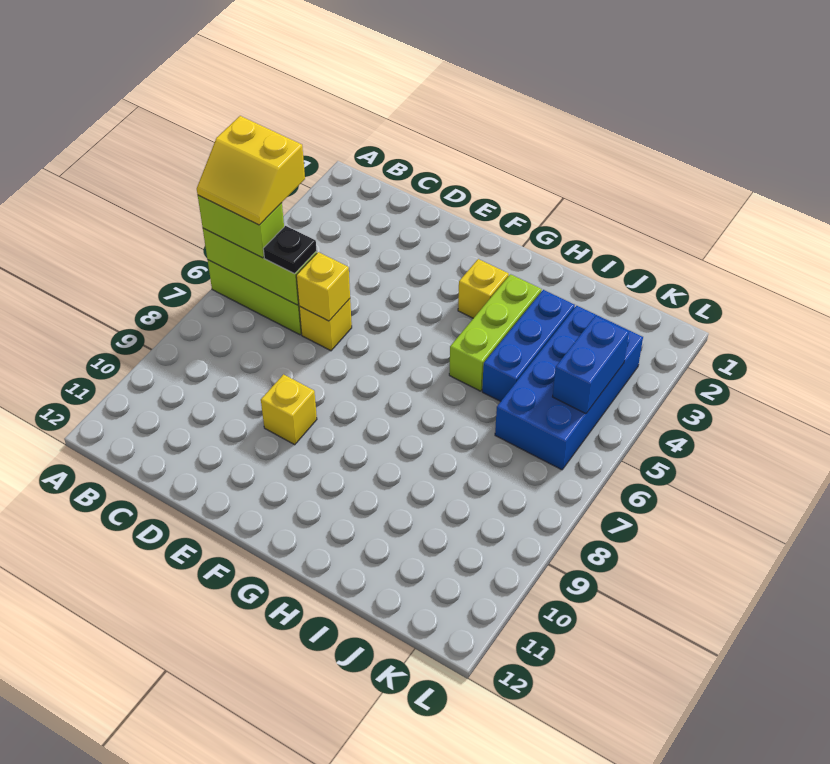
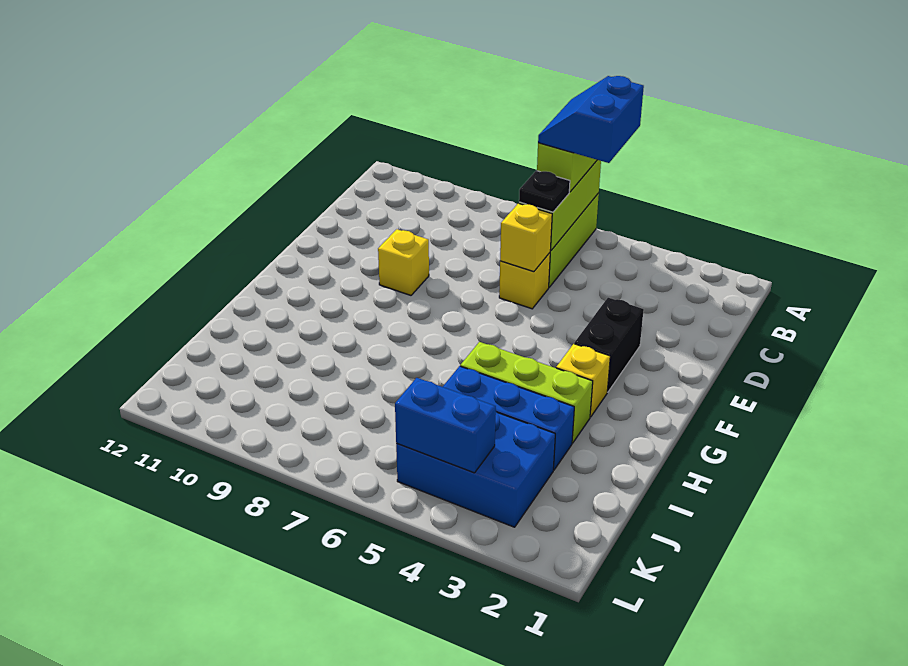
yellow slope A5:B6 level 4 top 5 -> blue slope A5:B6 level 4 top 5
none -> black brick E3:F3 level 1
blue brick J3:K6 level 1 -> blue brick J3:K5 level 1

